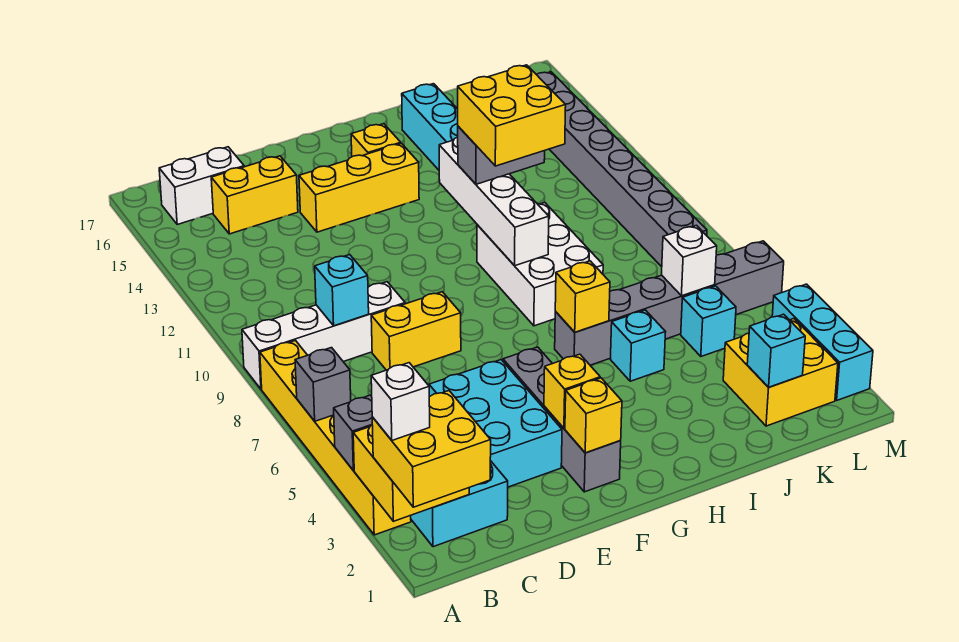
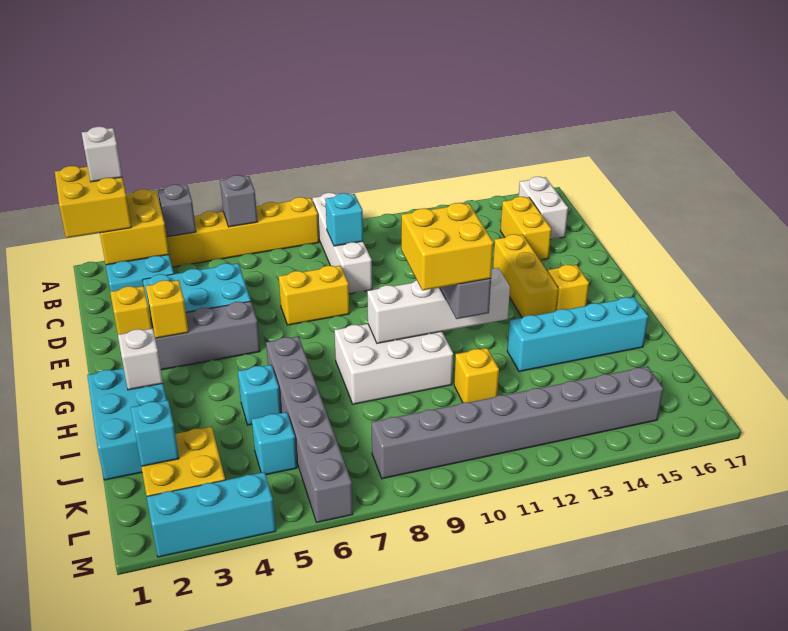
yellow brick D8:E8 level 1 -> yellow brick E7:E8 level 1
none -> cyan brick H1:J2 level 1
yellow brick H6 level 2 -> yellow brick J11 level 1
white brick K6 level 2 -> white brick H2 level 2

